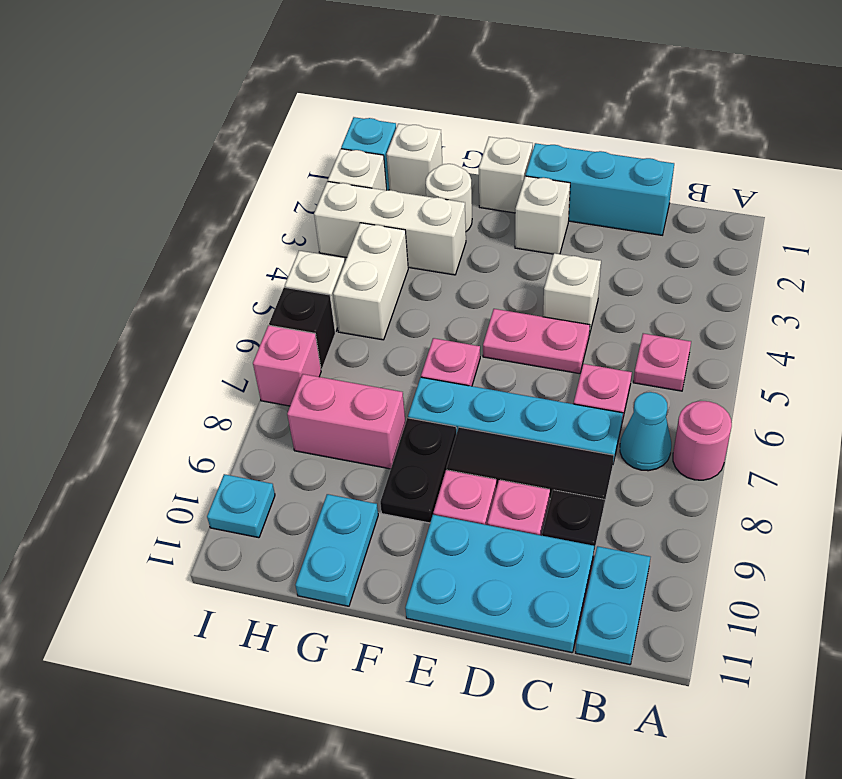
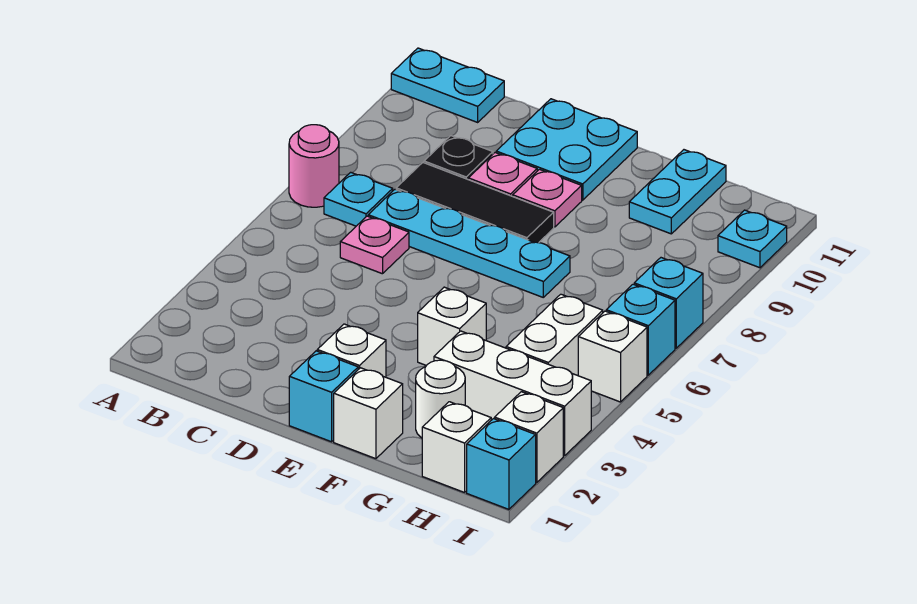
pink plate B5 level 1 -> none
cyan cone B7 level 1 -> cyan plate B7 level 1
cyan plate B10:B11 level 1 -> cyan plate A11:B11 level 1
cyan brick C1:E1 level 1 -> cyan brick E1 level 1
cyan plate C10:E11 level 1 -> cyan plate D10:E11 level 1
white brick D4 level 1 -> white brick F4 level 1
pink plate D5:E5 level 1 -> none
pink plate F6 level 1 -> none
black plate F8:F9 level 1 -> none
pink brick G8:H8 level 1 -> none
black brick I6 level 1 -> cyan brick I6 level 1
pink brick I7 level 1 -> cyan brick I7 level 1

